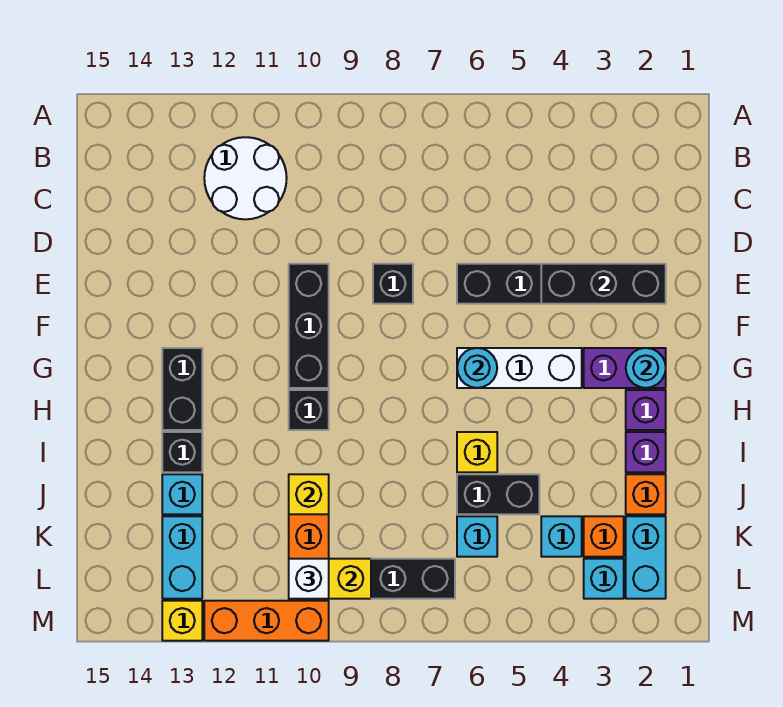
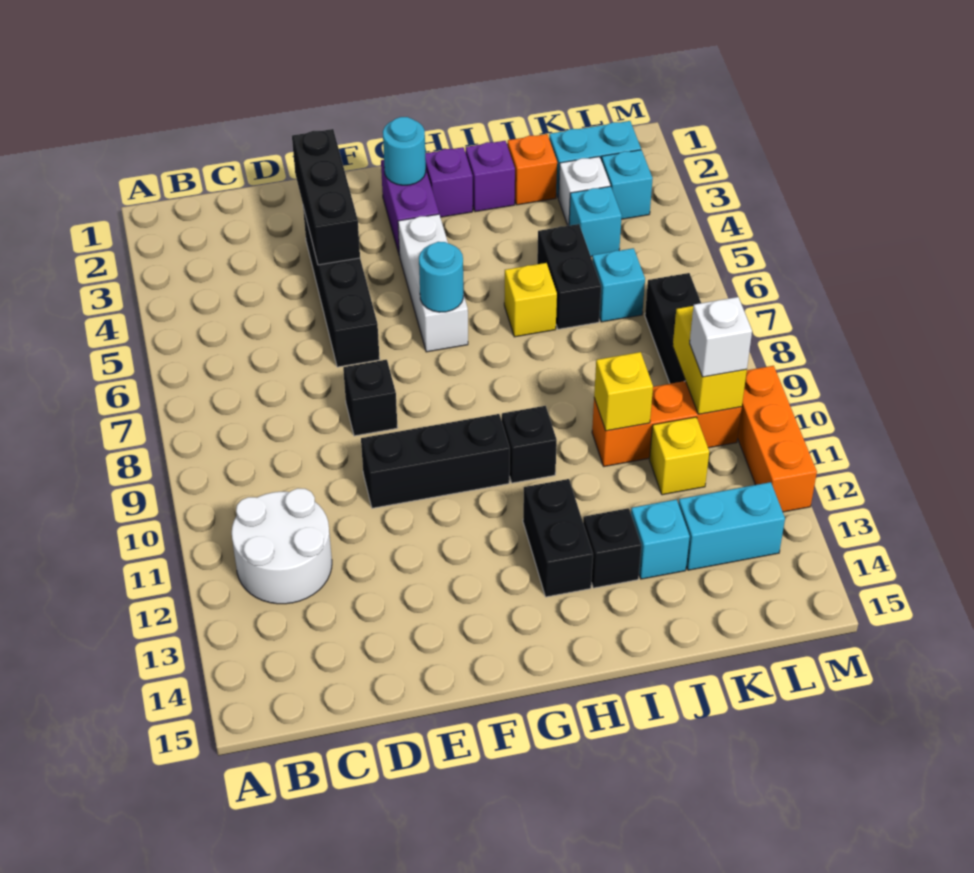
black brick G13:H13 level 1 -> black brick H12:H13 level 1
orange brick K3 level 1 -> white brick K3 level 1
yellow brick M13 level 1 -> yellow brick K11 level 1

